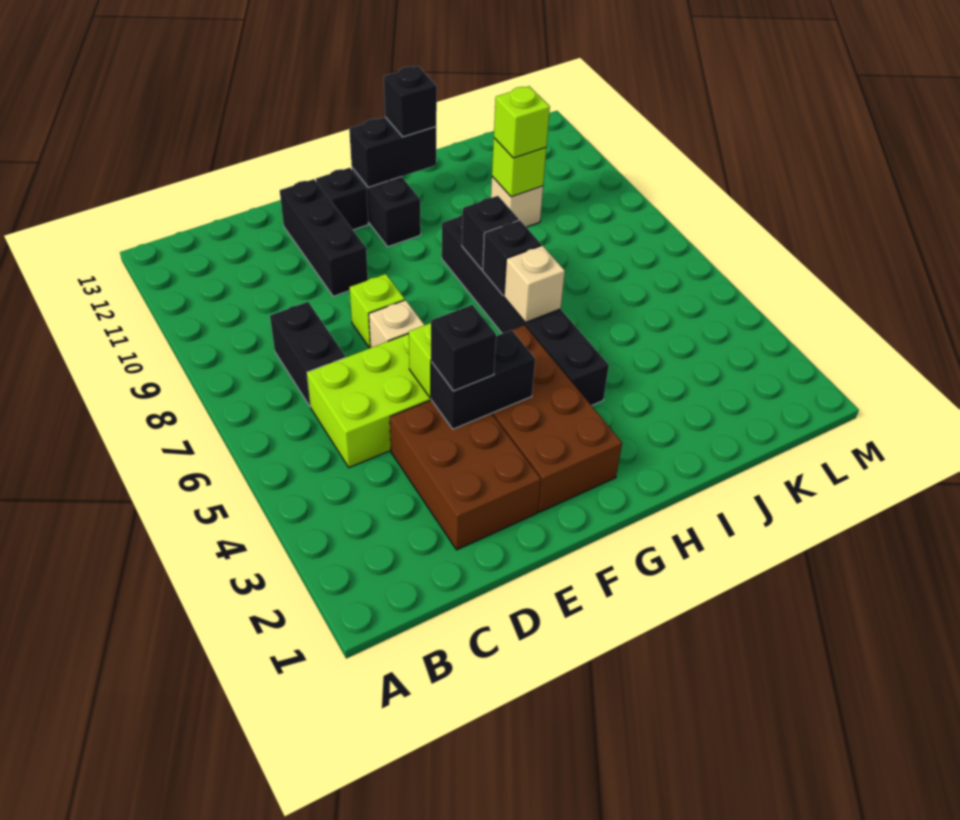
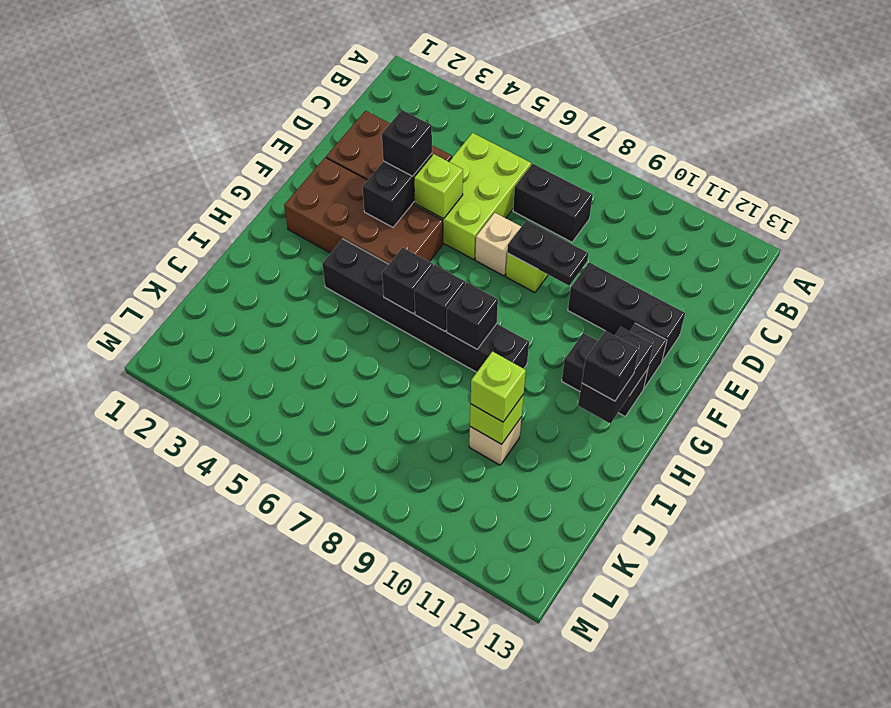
none -> black plate E8:E9 level 2
tan brick H6 level 2 -> black brick H6 level 2

